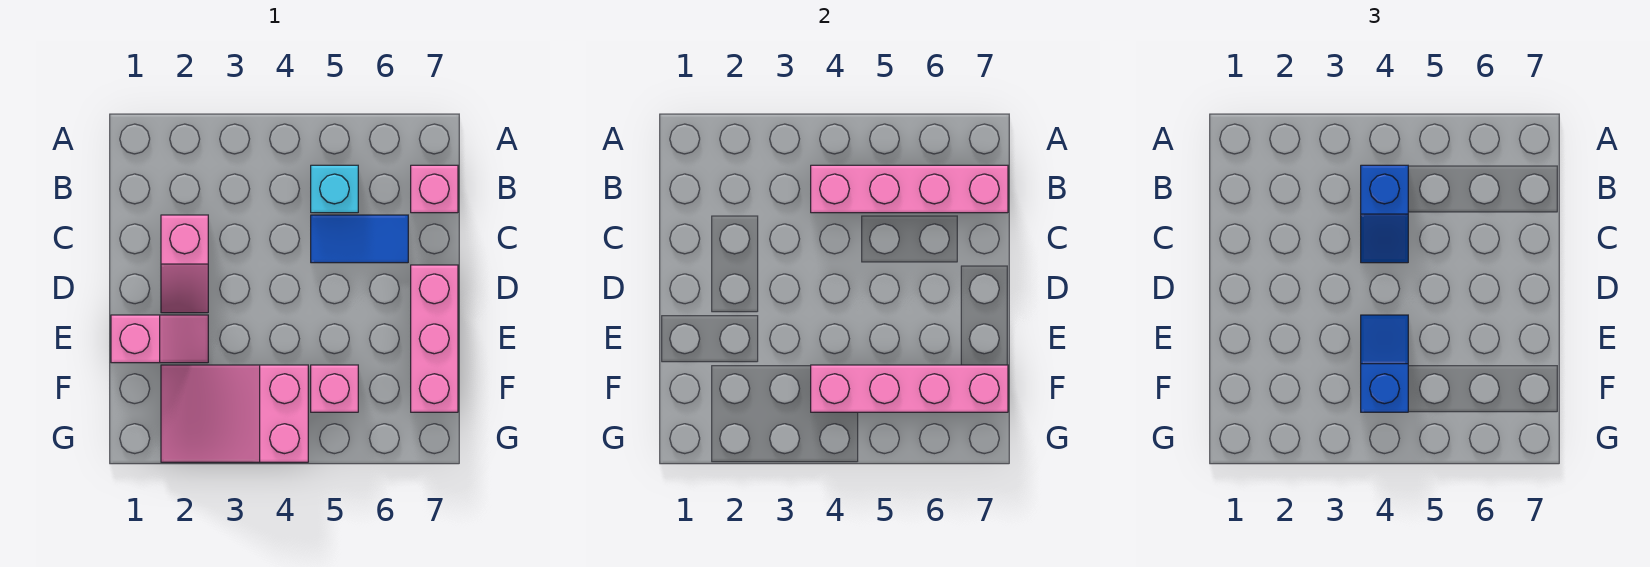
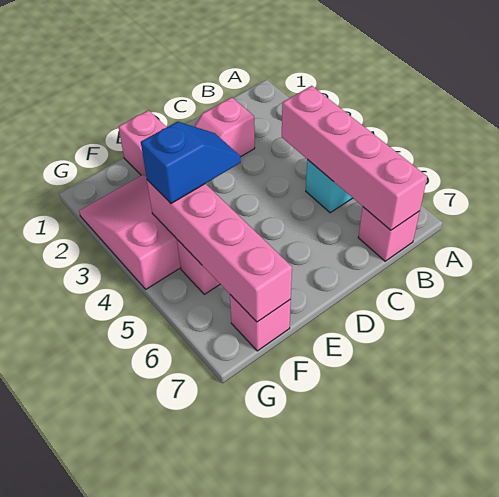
blue slope B4:C4 level 3 top B -> none
blue tile C5:C6 level 1 -> none
pink brick D7:F7 level 1 -> pink brick F7 level 1

